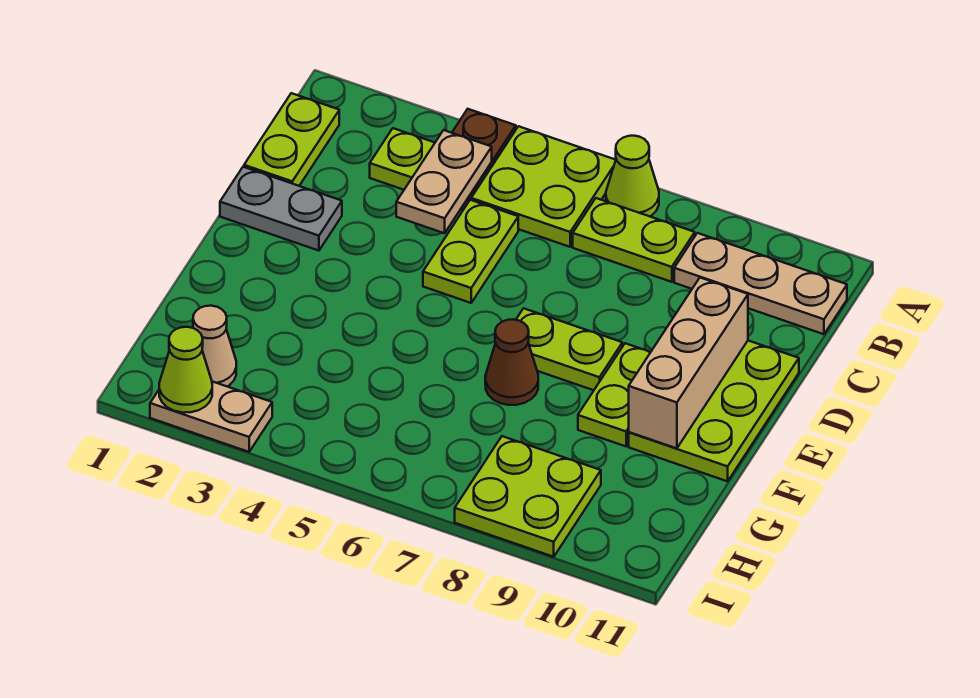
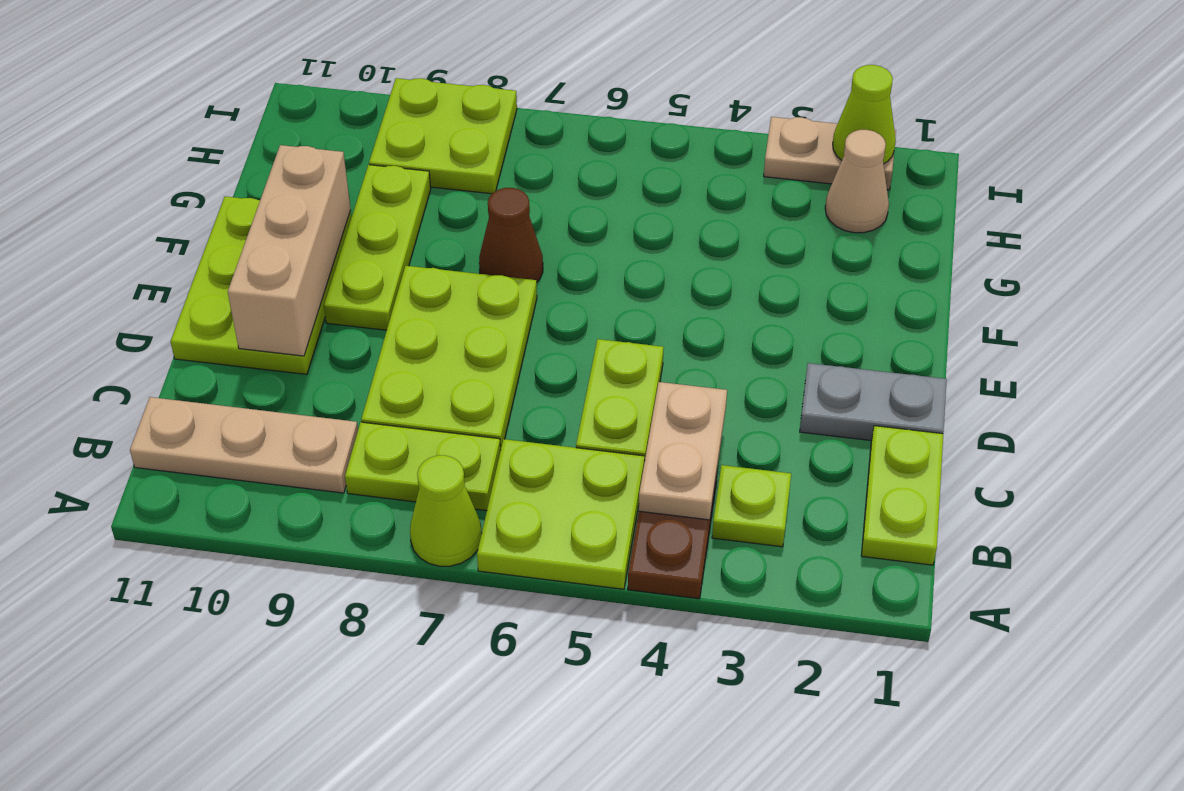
lime plate E7:E8 level 1 -> lime plate C7:E8 level 1
lime plate E9:F9 level 1 -> lime plate E9:G9 level 1

